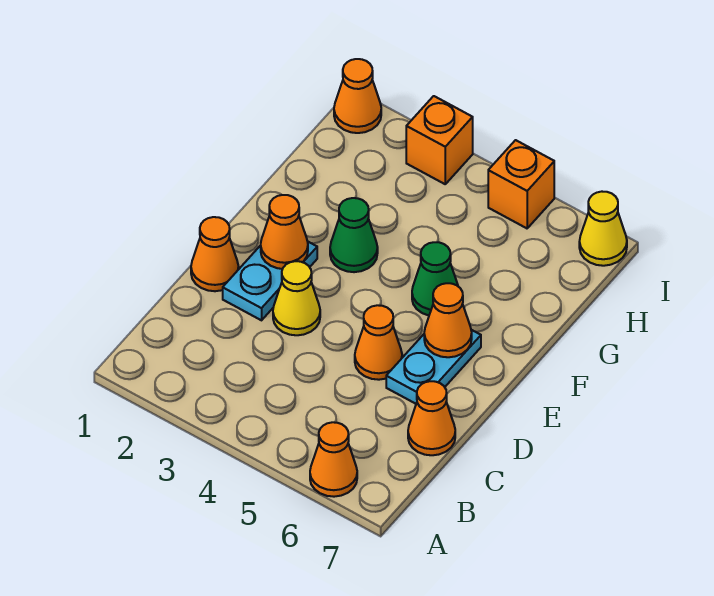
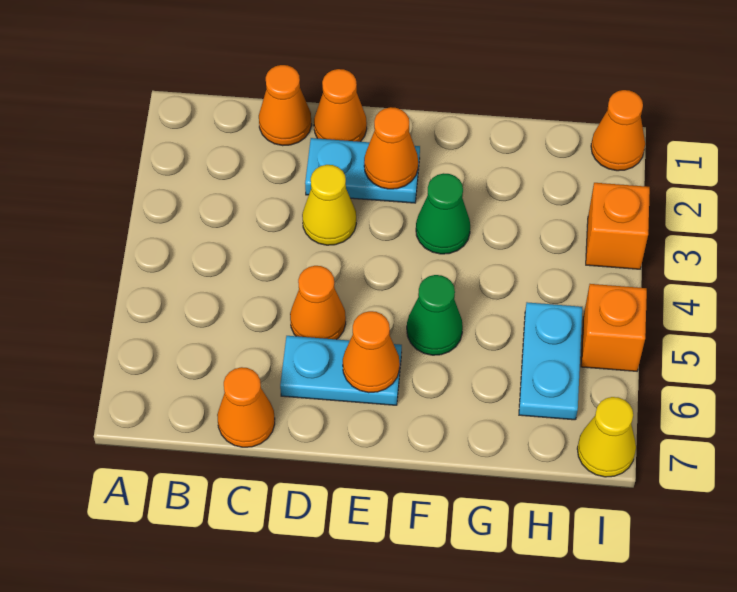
orange cone A6 level 1 -> orange cone C1 level 1
none -> cyan plate H5:H6 level 1

